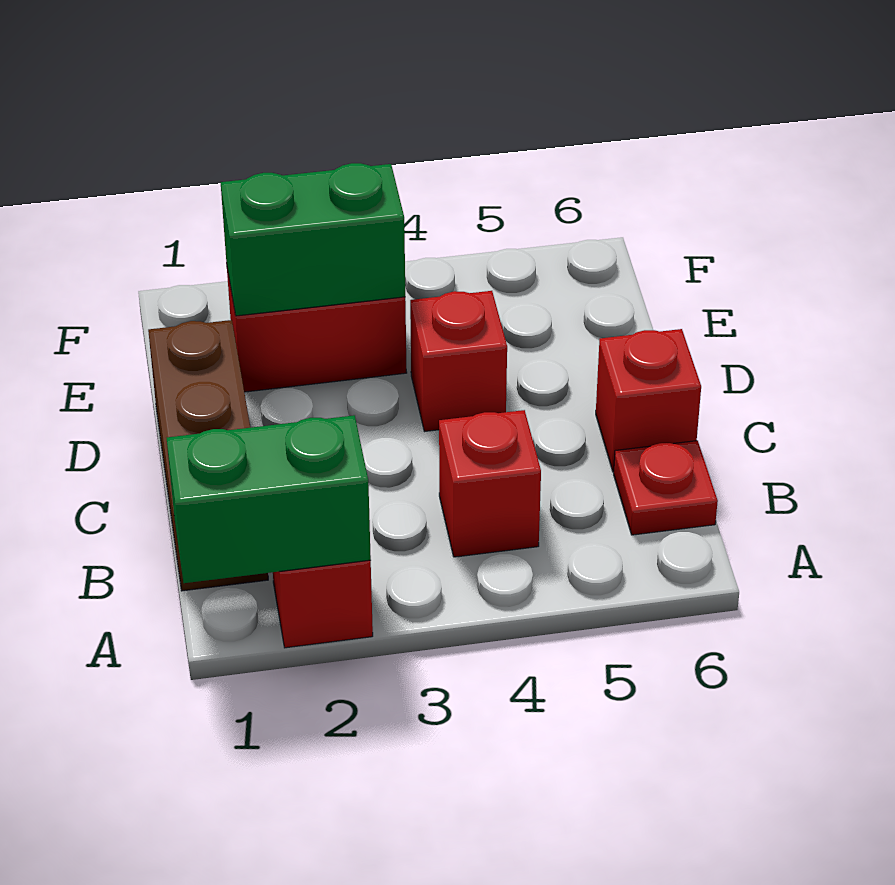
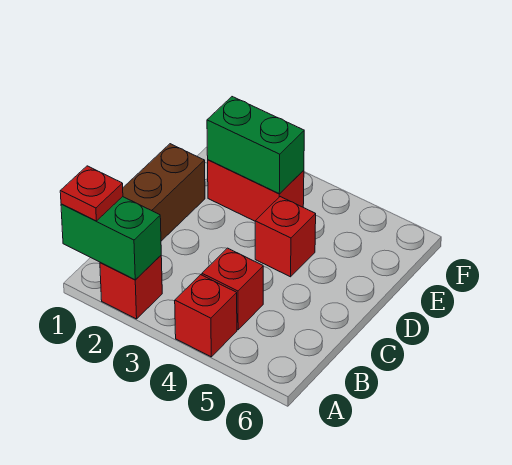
red plate B6 level 1 -> red plate A1 level 3
red brick C6 level 1 -> red brick A4 level 1

